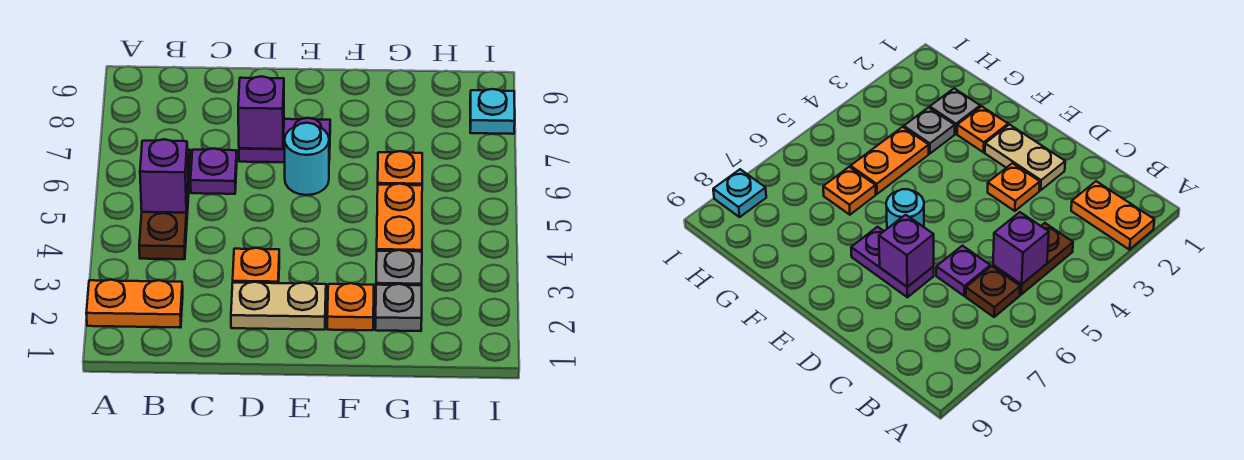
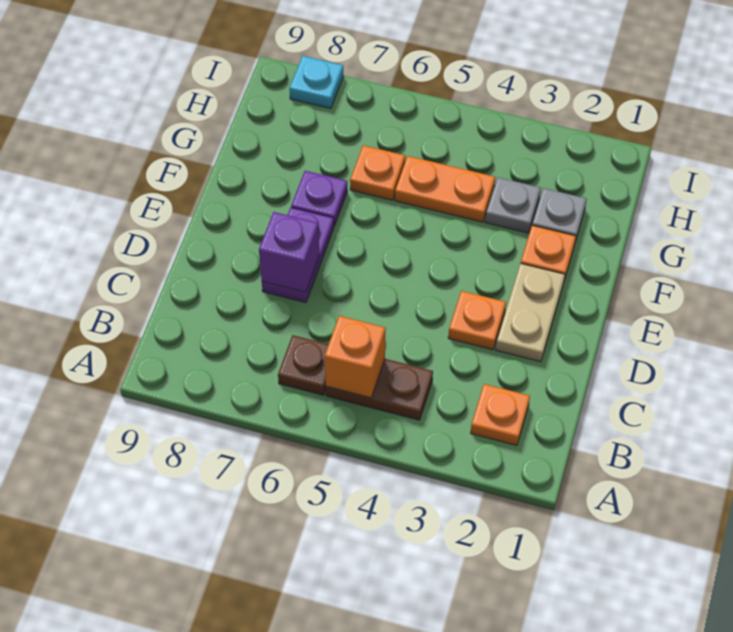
orange plate A2:B2 level 1 -> orange plate B2 level 1
purple brick B5 level 2 -> orange brick B5 level 2
purple plate C6 level 1 -> purple plate F7 level 1
cyan round brick E6 level 1 -> none

